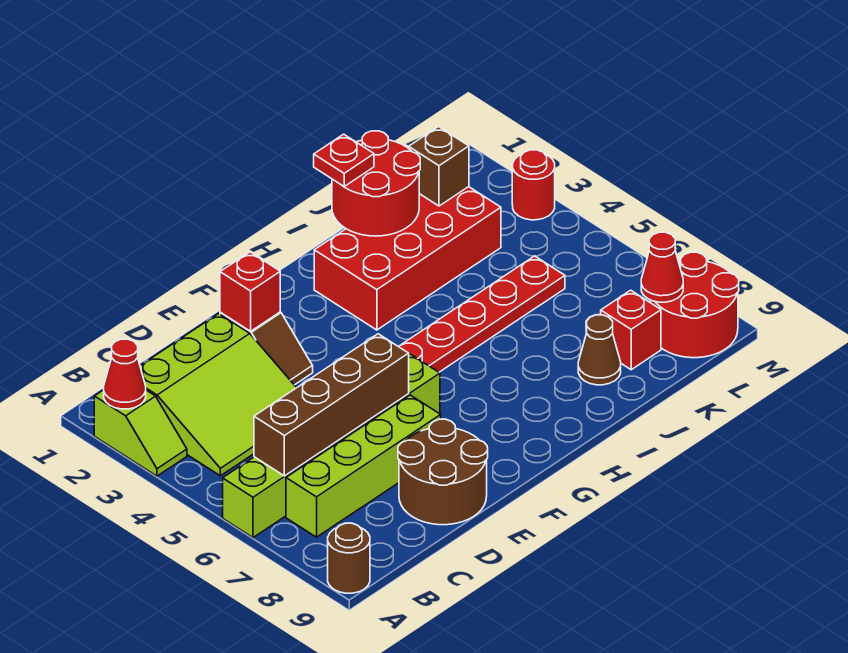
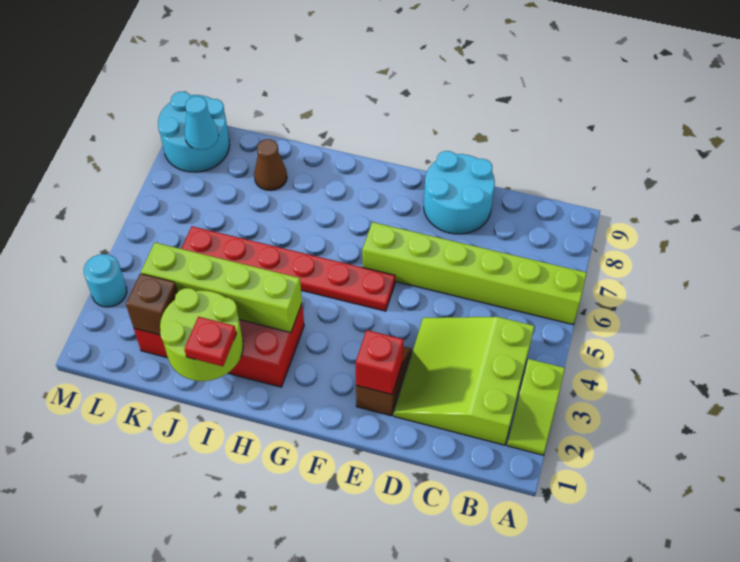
lime slope A2:A3 level 1 top 2 -> lime slope A2:A3 level 1 top 3
red cone A2 level 2 -> none
brown round brick A9 level 1 -> none
lime slope B2:D4 level 1 top 2 -> lime slope B2:D4 level 1 top B
brown brick B6:E6 level 2 -> none
lime brick B7:E7 level 1 -> lime brick H3:K3 level 2
brown round brick D8:E9 level 1 -> cyan round brick D8:E9 level 1
red round brick I1:J2 level 2 -> lime round brick I1:J2 level 2
red brick K8 level 1 -> none
red round brick L8:M9 level 1 -> cyan round brick L8:M9 level 1
red cone L8 level 2 -> cyan cone L8 level 2
red round brick M3 level 1 -> cyan round brick M3 level 1

